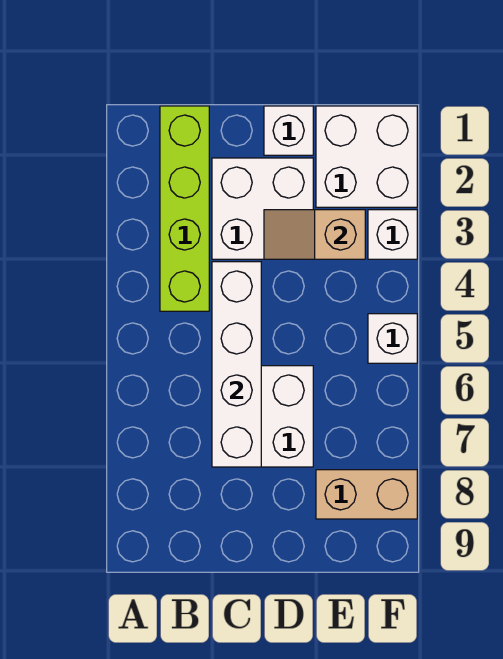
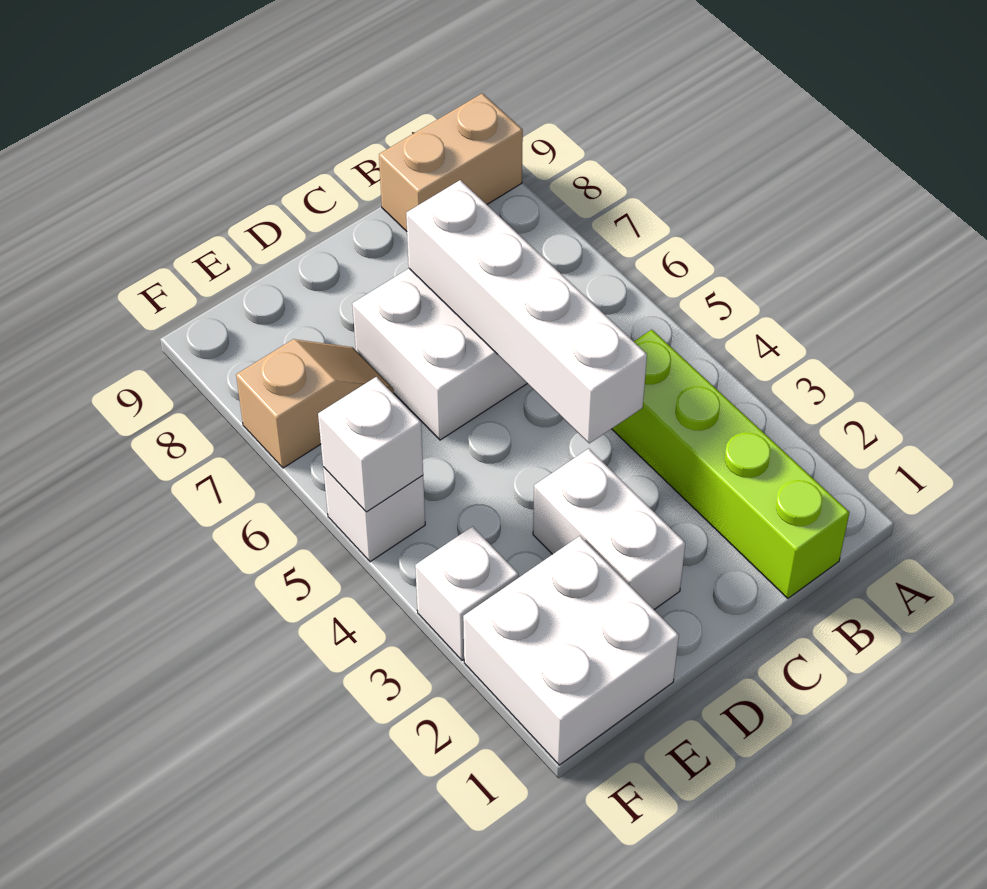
white brick C2:D3 level 1 -> white brick D2:D3 level 1
white brick D1 level 1 -> white brick F5 level 2
tan slope D3:E3 level 2 top E -> tan slope E7:F7 level 1 top F
tan brick E8:F8 level 1 -> tan brick A9:B9 level 1

